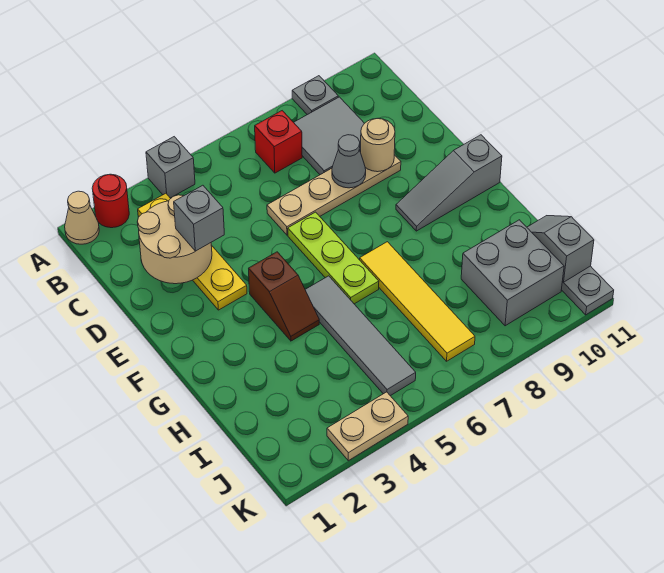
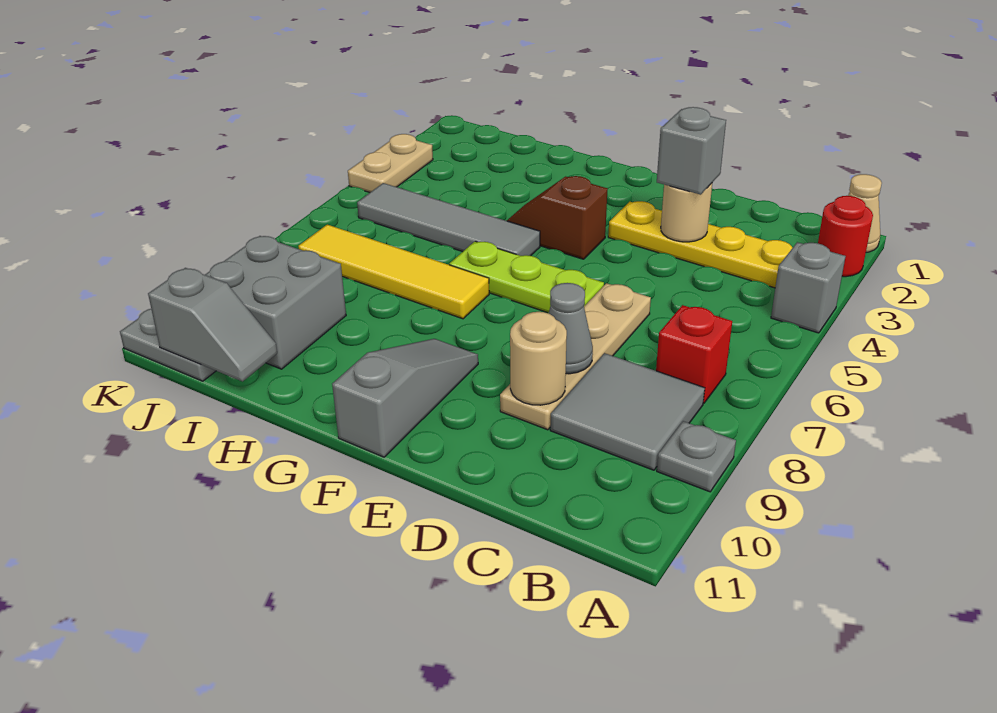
tan round brick C2:D3 level 2 -> tan round brick D3 level 2

